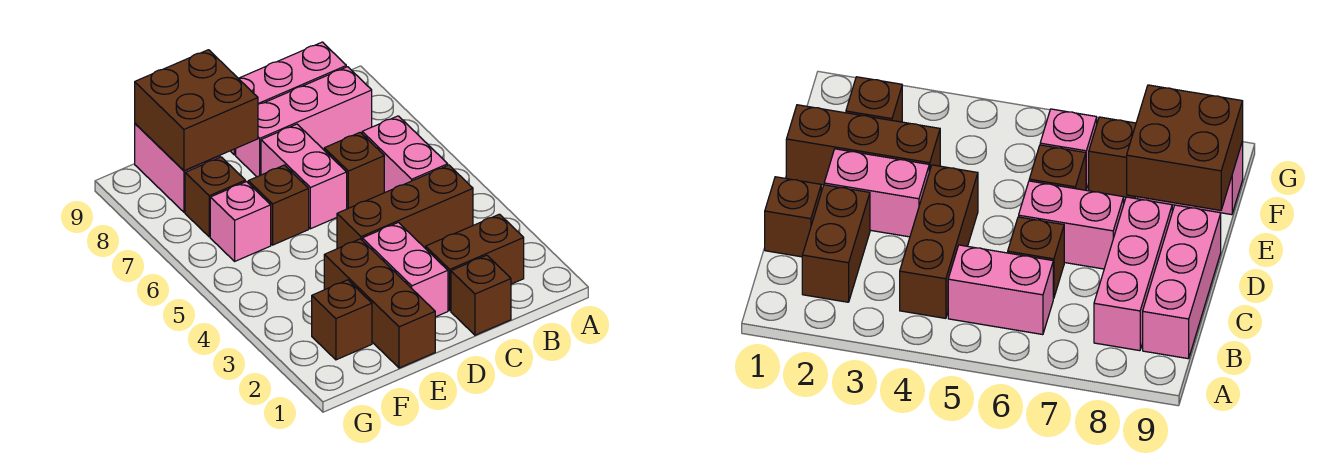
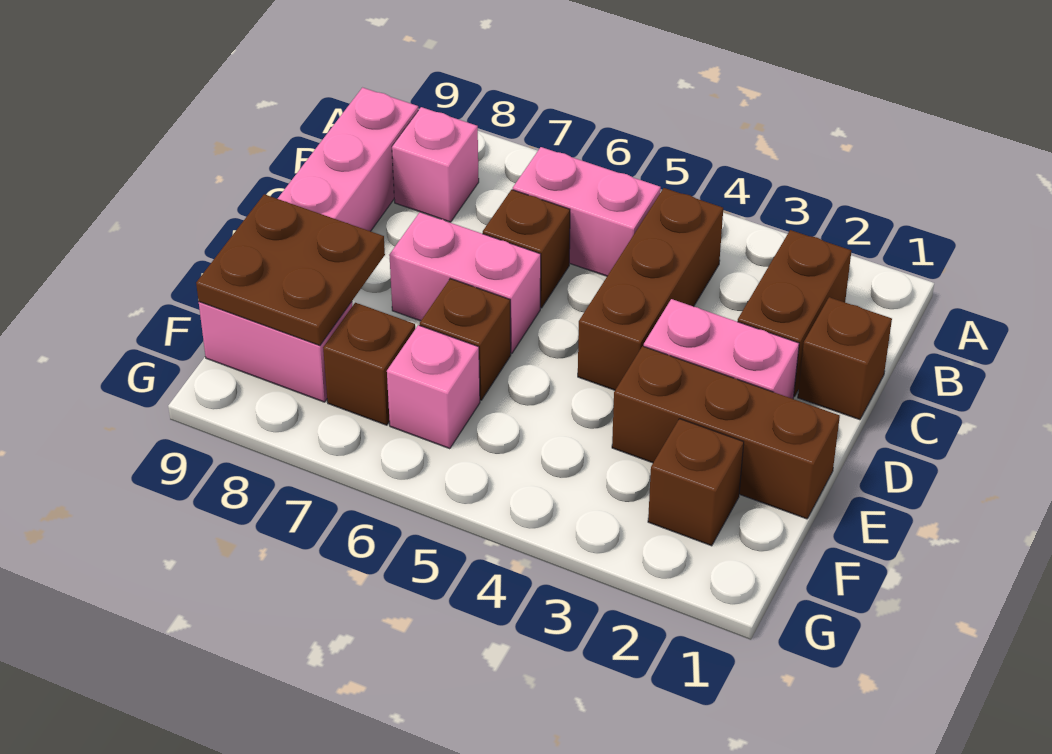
pink brick B8:D8 level 1 -> pink brick B8 level 1
brown brick E8:F9 level 2 -> brown plate E8:F9 level 2

